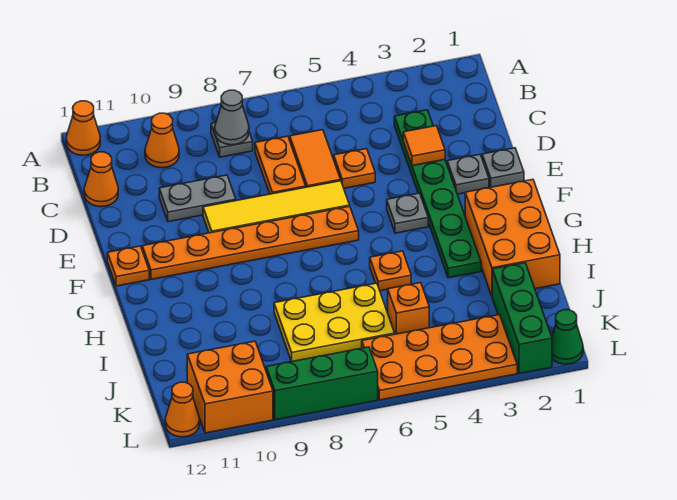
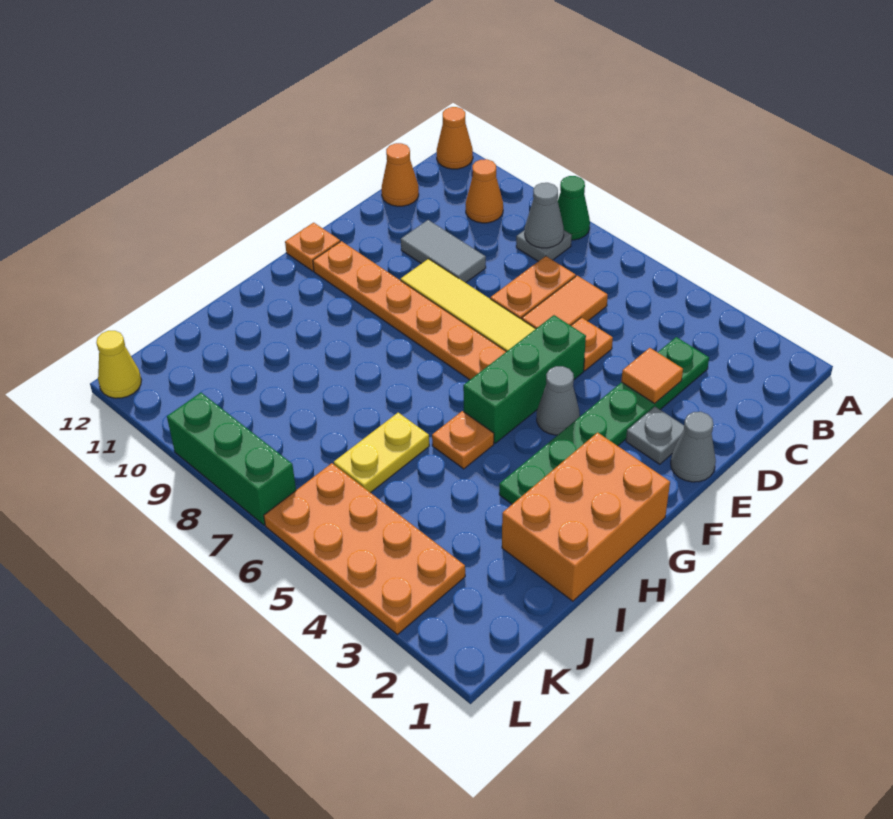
grey plate D9:D10 level 1 -> grey tile D9:D10 level 1
grey plate E1 level 1 -> grey cone E1 level 1
grey plate F4 level 1 -> grey cone F4 level 1
yellow plate I6:J8 level 1 -> yellow plate I6:J6 level 1
green brick J2:L2 level 1 -> green brick E5:G5 level 1
orange brick J5 level 1 -> none
orange brick K10:L11 level 1 -> none
green cone L1 level 1 -> green cone A8 level 1
orange cone L12 level 1 -> yellow cone L12 level 1

